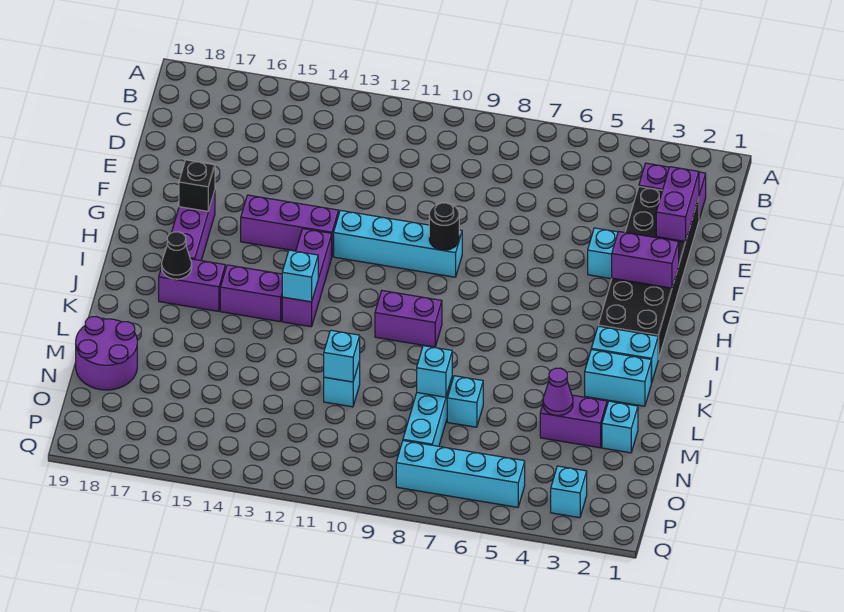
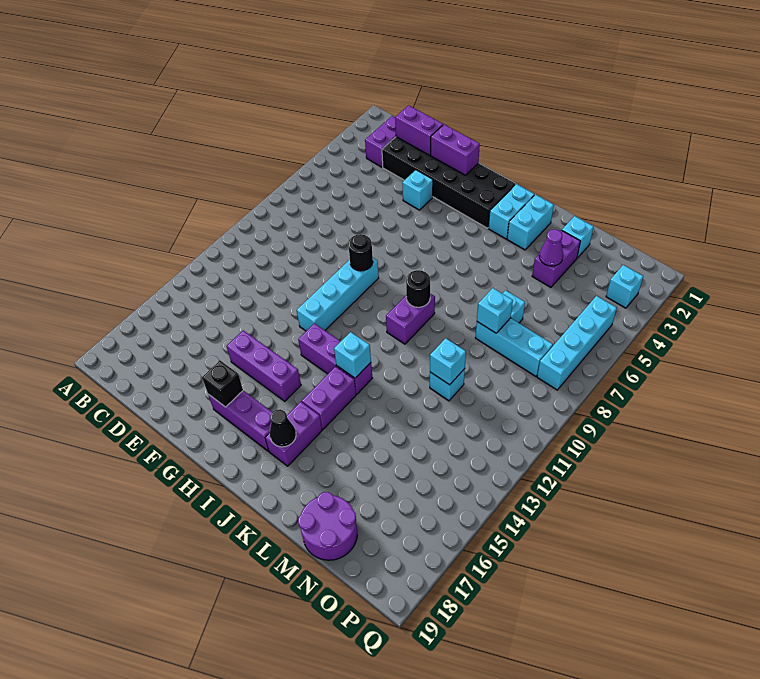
purple brick G2:G3 level 2 -> purple brick F2:G2 level 2
purple brick G13:G15 level 1 -> purple brick F15:H15 level 1
none -> black round brick J9 level 2

